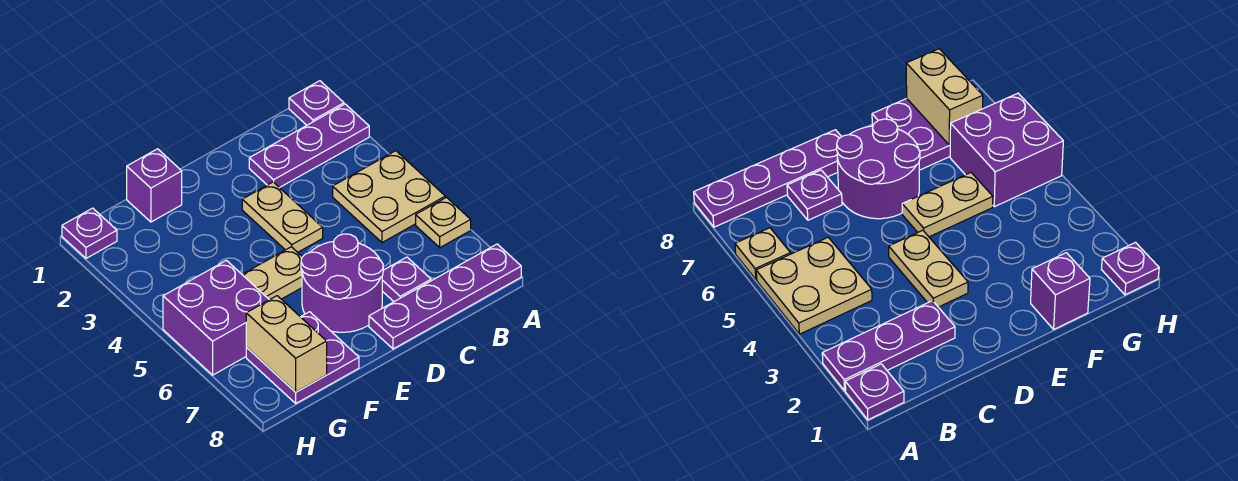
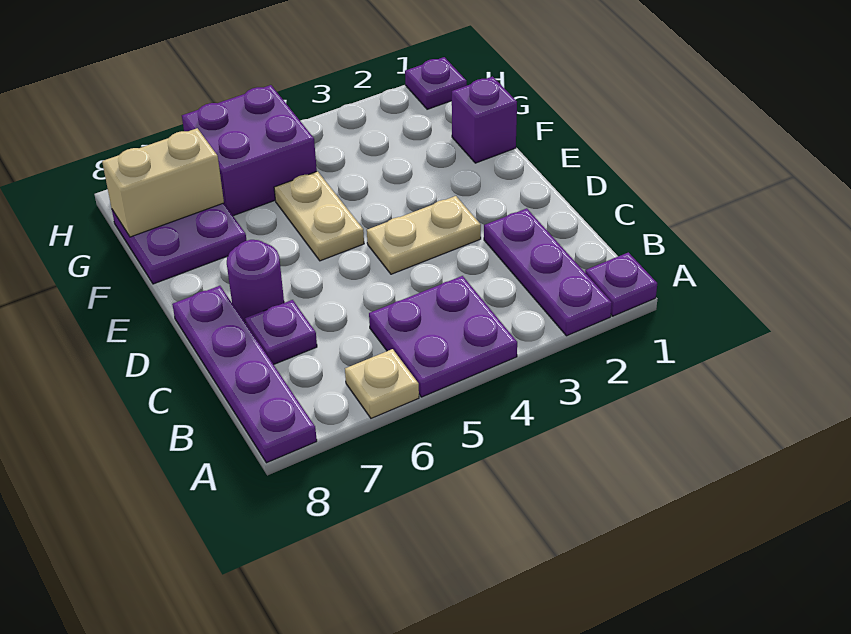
tan plate A4:B5 level 1 -> purple plate A4:B5 level 1
purple round brick D6:E7 level 1 -> purple round brick D7 level 1

